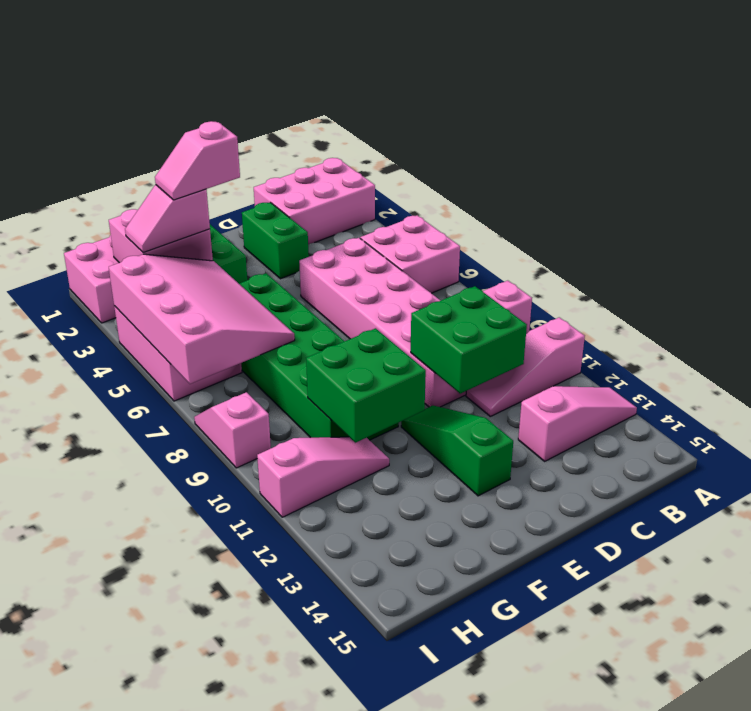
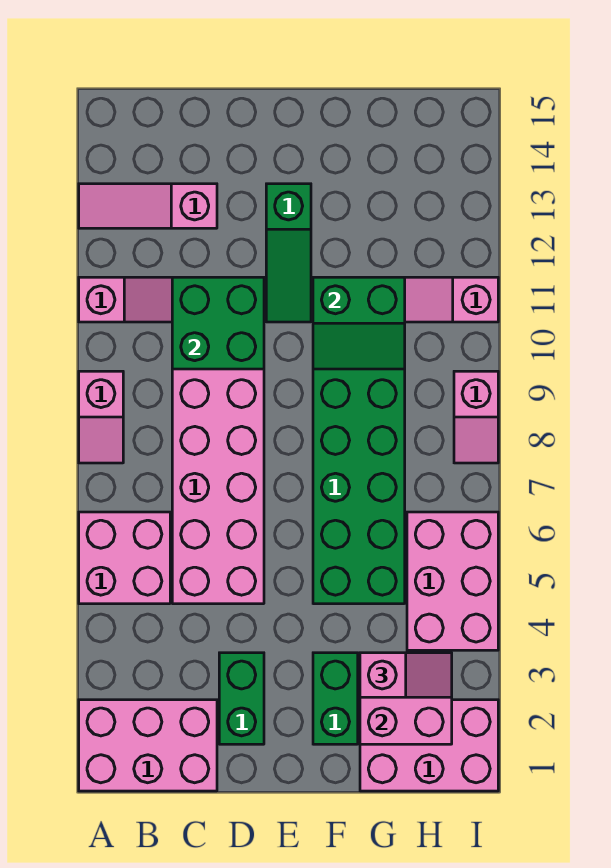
pink slope F3:G3 level 4 top F -> none
green brick F10:G11 level 2 -> green slope F10:G11 level 2 top 11
pink slope G4:I7 level 2 top I -> none

